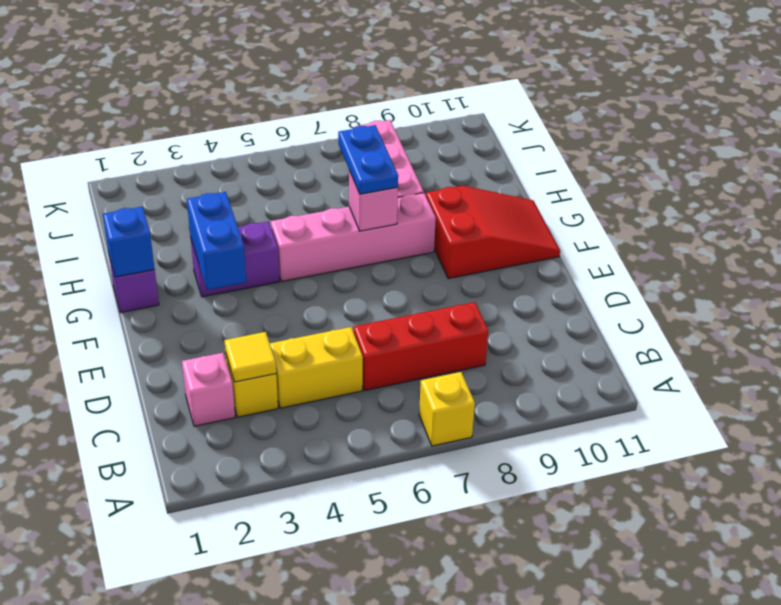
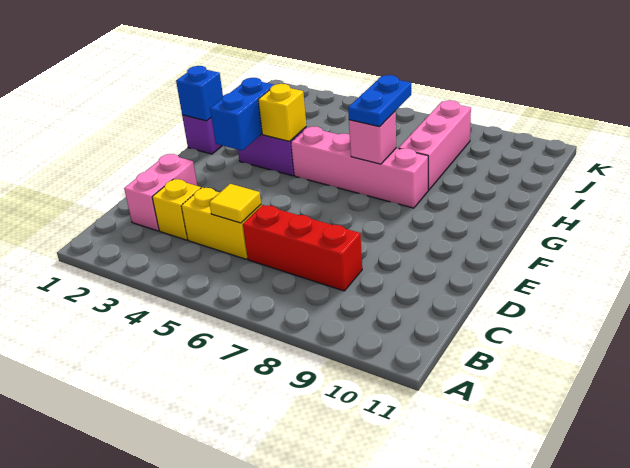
yellow brick A7 level 1 -> yellow brick G4 level 2
pink brick C2 level 1 -> pink brick C2:D2 level 1
yellow tile C3 level 2 -> yellow tile C5 level 2
red slope F9:G11 level 1 top 9 -> none

